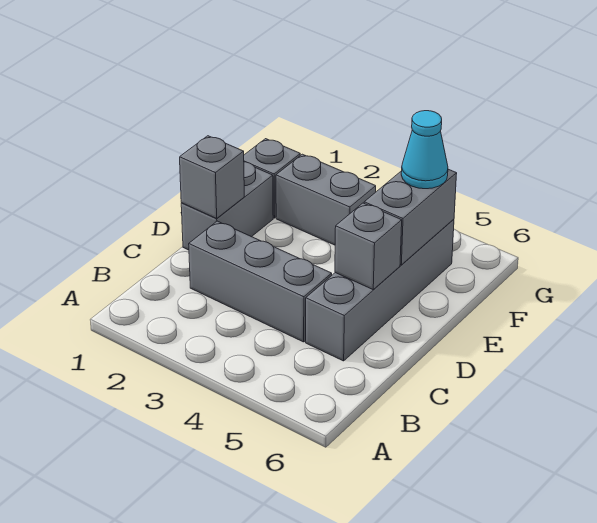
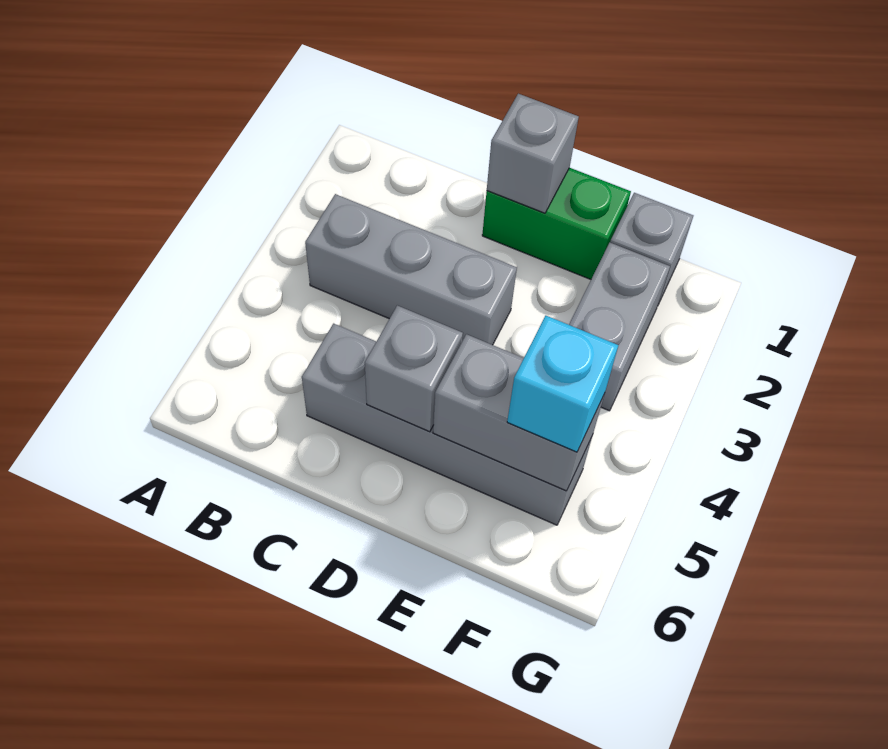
grey brick C2:C4 level 1 -> grey brick B3:D3 level 1
grey brick D1:E1 level 1 -> green brick D1:E1 level 1
cyan cone F5 level 3 -> cyan brick F5 level 3

